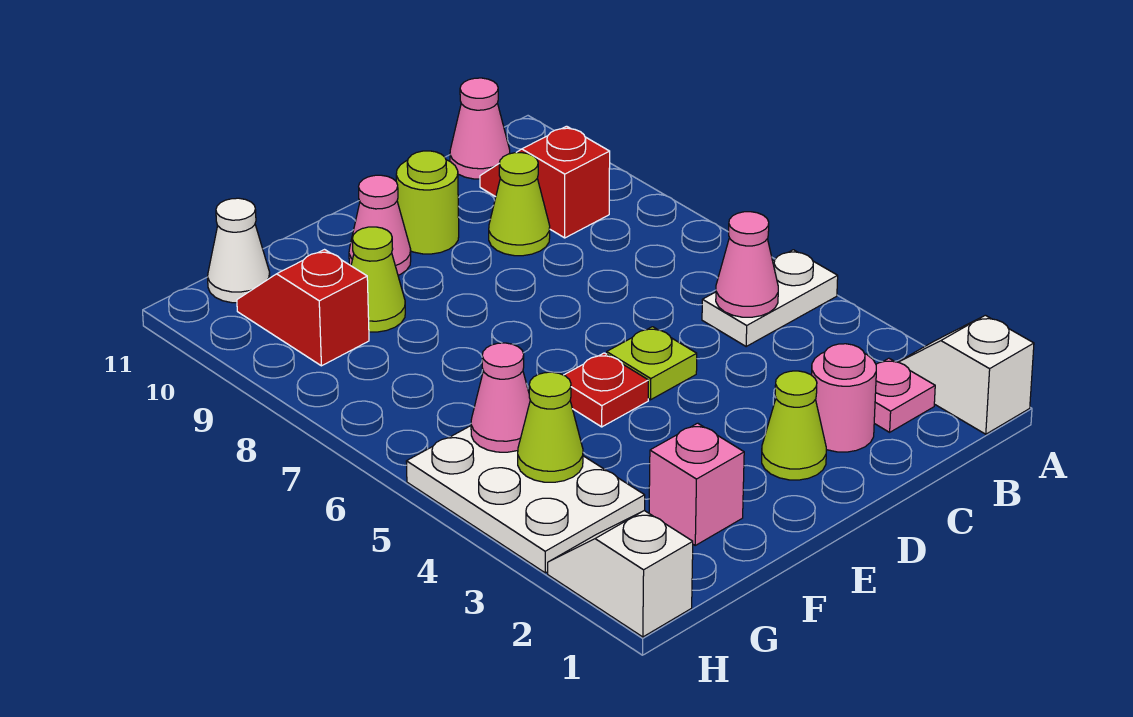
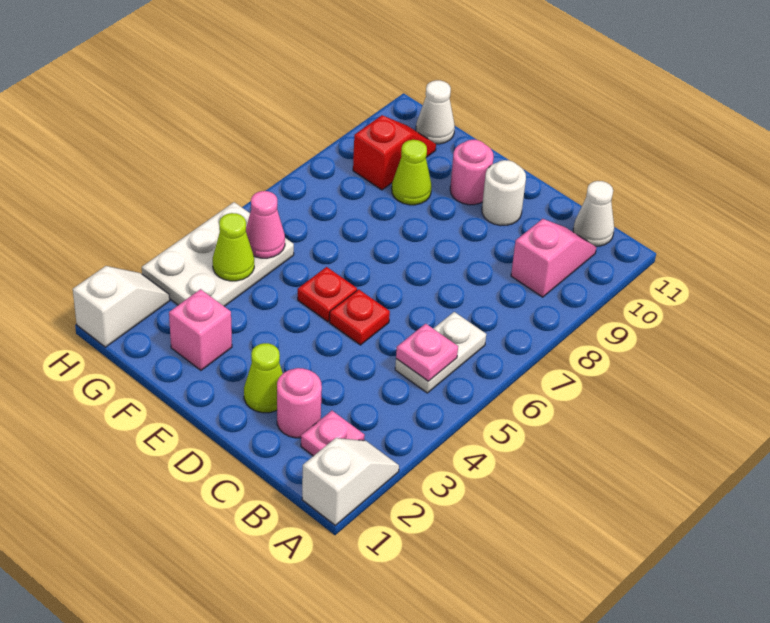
white plate A5:B5 level 1 -> white plate B5:B6 level 1
pink cone B5 level 2 -> pink plate B5 level 2
red slope B9:B10 level 1 top 9 -> pink slope B9:B10 level 1 top 9
pink cone B11 level 1 -> white cone B11 level 1
lime cone C9 level 1 -> none
lime plate D5 level 1 -> red plate D5 level 1
lime round brick D10 level 1 -> white round brick D10 level 1
pink cone E10 level 1 -> pink round brick E10 level 1

